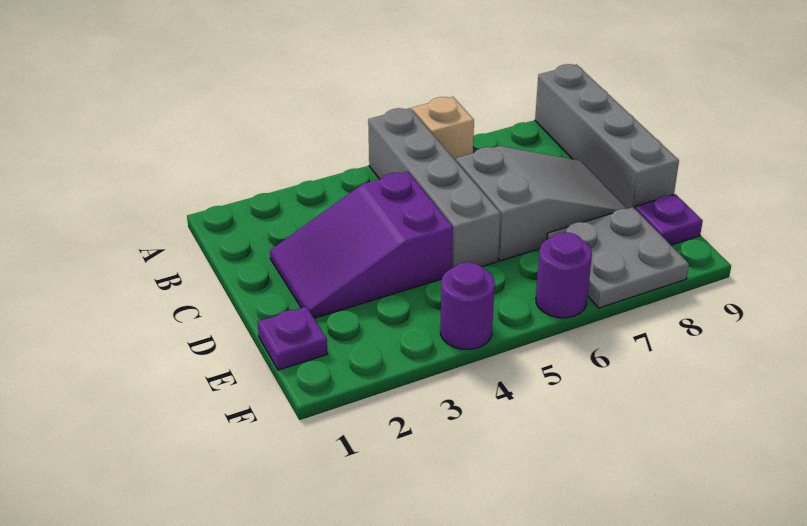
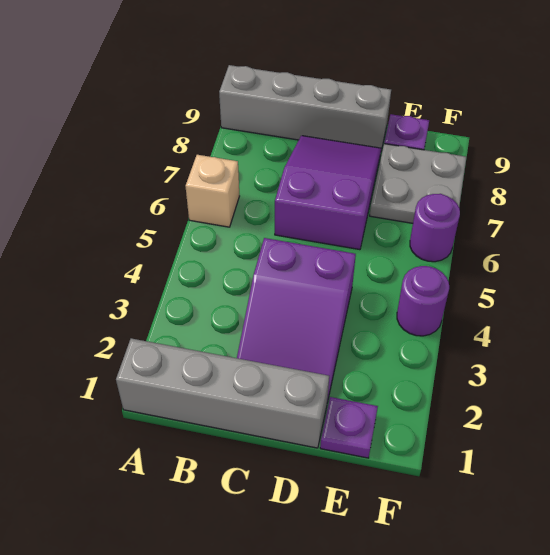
grey brick A5:D5 level 1 -> grey brick A1:D1 level 1
grey slope C6:D8 level 1 top 6 -> purple slope C6:D8 level 1 top 6

